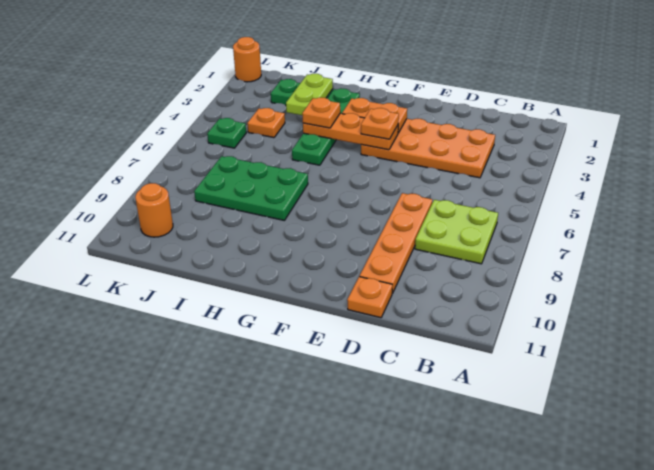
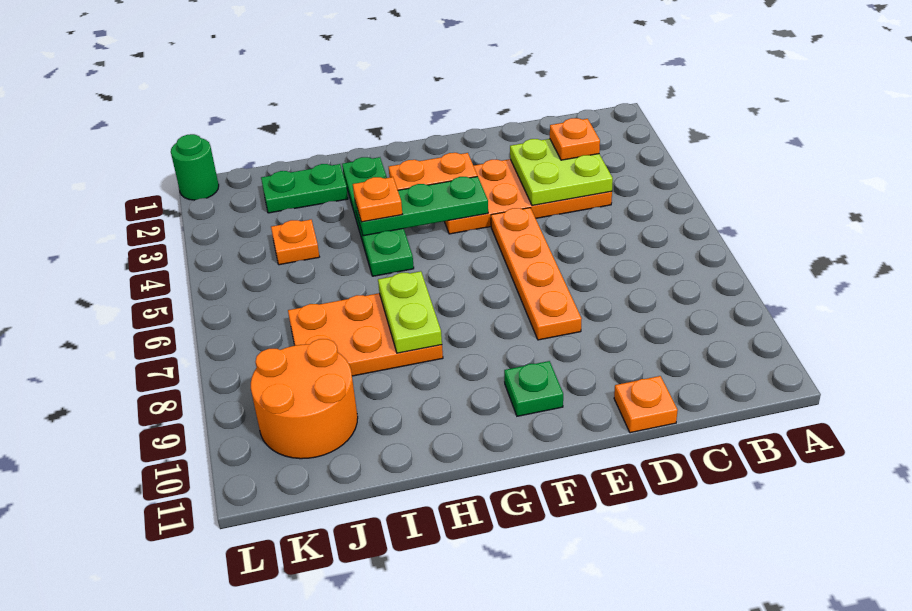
lime plate B7:C8 level 1 -> lime plate C3:D4 level 2
orange plate D7:D10 level 1 -> orange plate E5:E8 level 1
orange plate F4:H4 level 2 -> green plate F4:H4 level 2
orange plate F4 level 3 -> orange plate C3 level 3
green plate H7:J8 level 1 -> orange plate H7:J8 level 1
lime plate I2:I3 level 2 -> lime plate H7:H8 level 2
green plate K5 level 1 -> green plate F10 level 1
orange round brick K10 level 1 -> orange round brick J9:K10 level 1
orange round brick L1 level 1 -> green round brick L1 level 1

